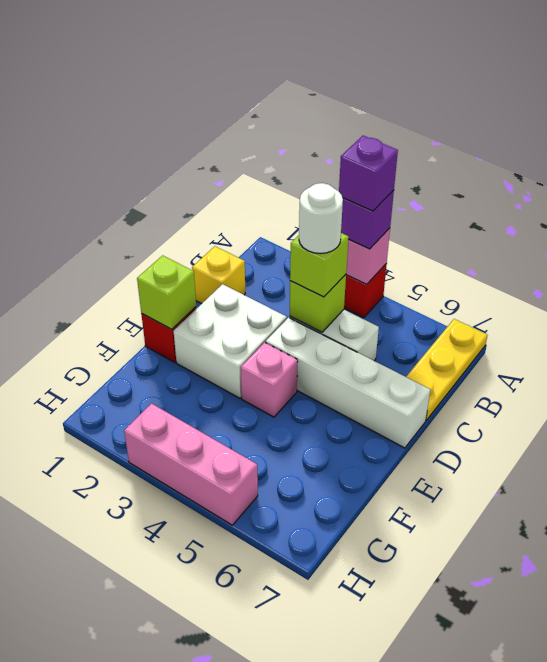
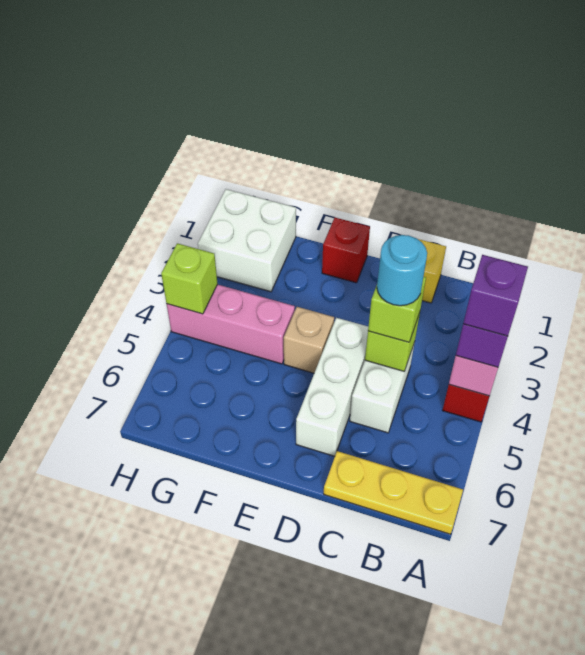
white round brick C4 level 4 -> cyan round brick C4 level 4
white brick D2:E3 level 1 -> white brick G1:H2 level 1
white brick D4:D7 level 1 -> white brick D4:D6 level 1
lime brick E1 level 2 -> lime brick H4 level 2
pink brick E4 level 1 -> tan brick E4 level 1
pink brick H3:H5 level 1 -> pink brick F4:H4 level 1

